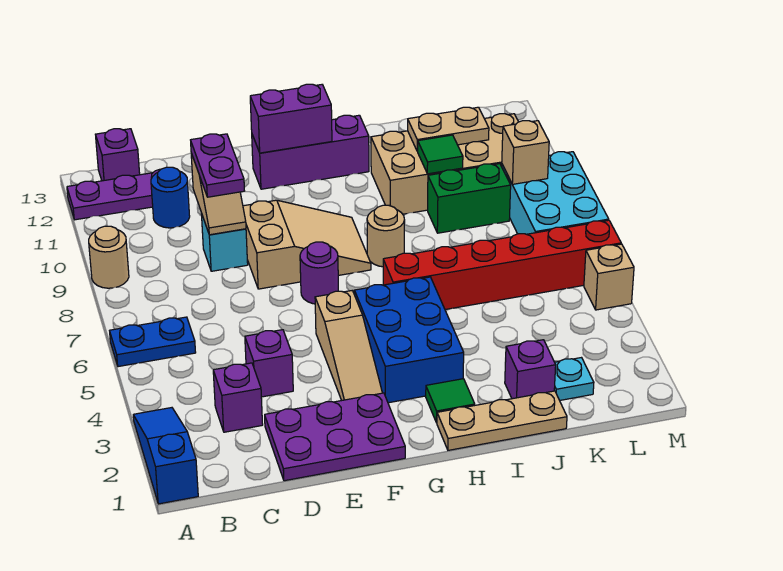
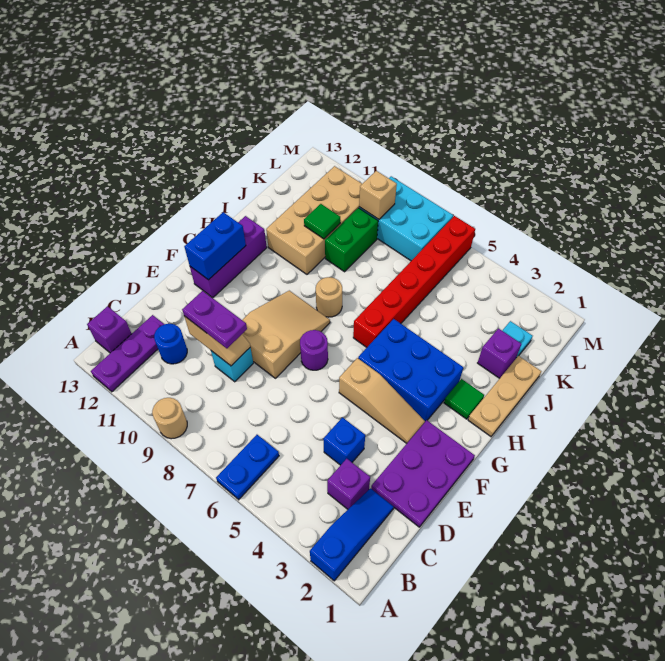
blue slope A1:A3 level 1 top 1 -> blue slope A2:C2 level 1 top A
purple brick D4 level 1 -> blue brick D4 level 1
purple brick F12:G12 level 2 -> blue brick F12:G12 level 2
tan plate J11:K11 level 2 -> none
tan brick M5 level 1 -> none

